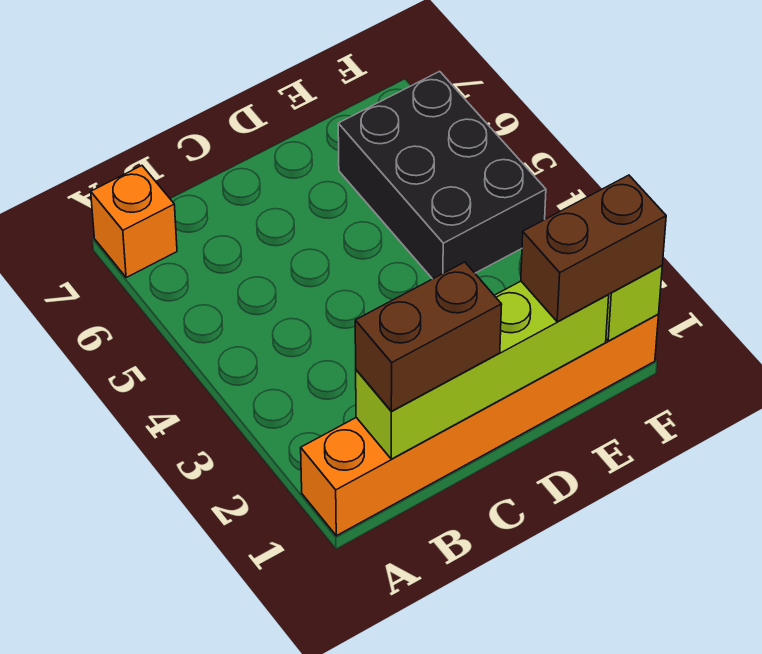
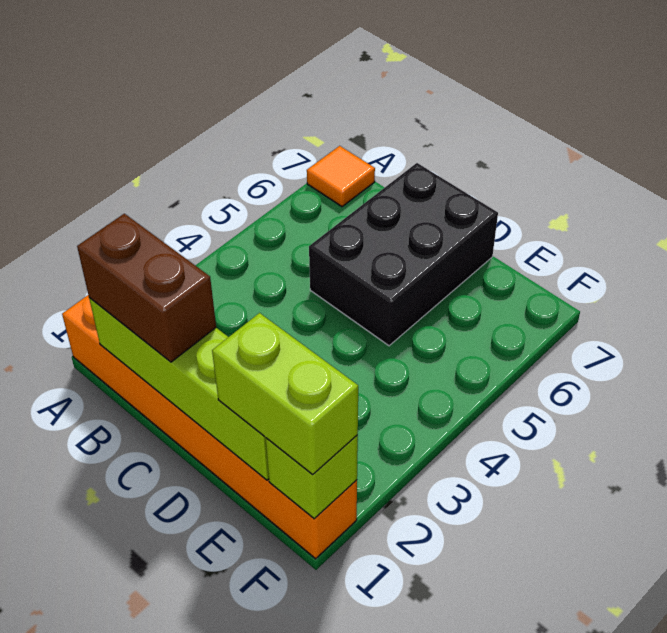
orange brick A7 level 1 -> orange tile A7 level 1
brown brick E1:F1 level 3 -> lime brick E1:F1 level 3
black brick E4:F6 level 1 -> black brick C5:D7 level 1

